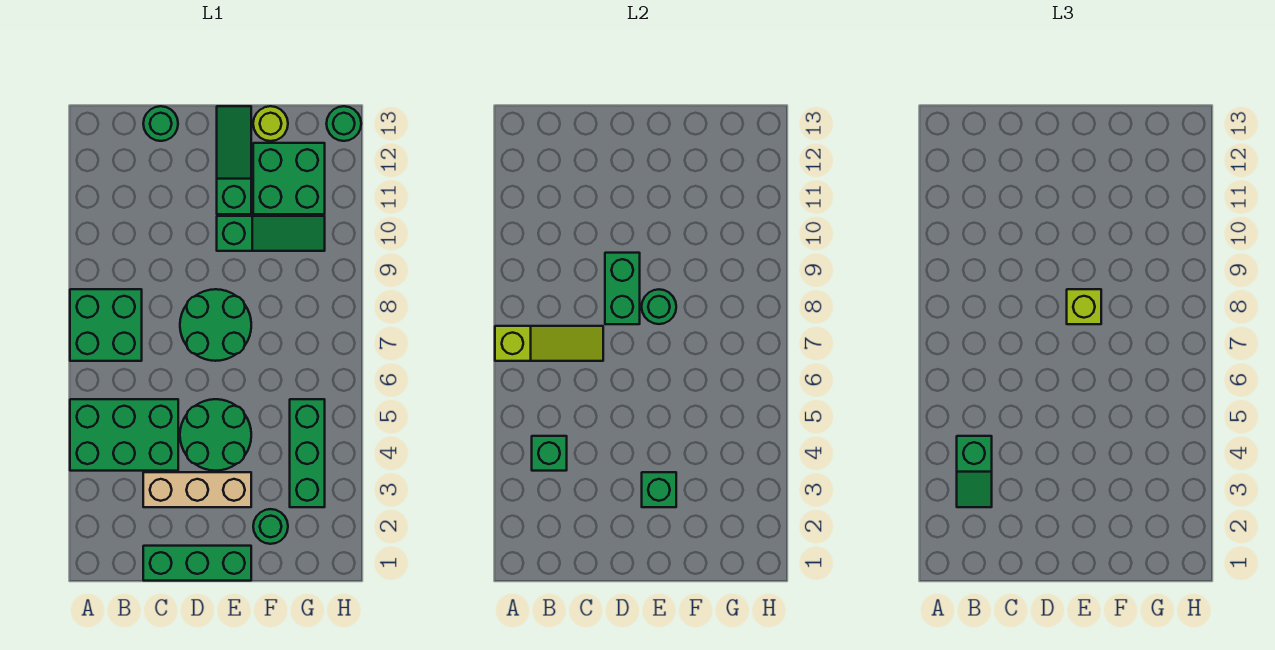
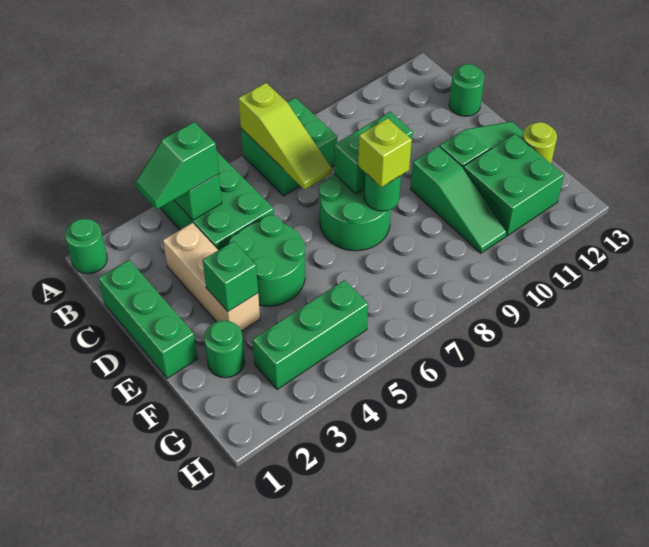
green round brick H13 level 1 -> green round brick A1 level 1

